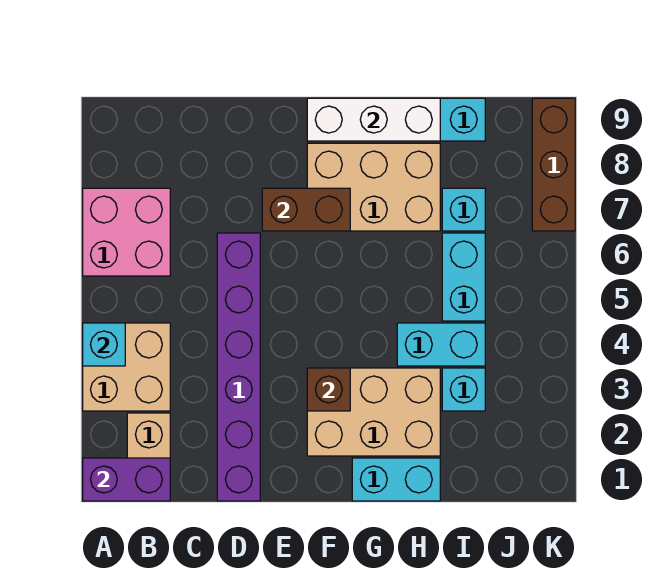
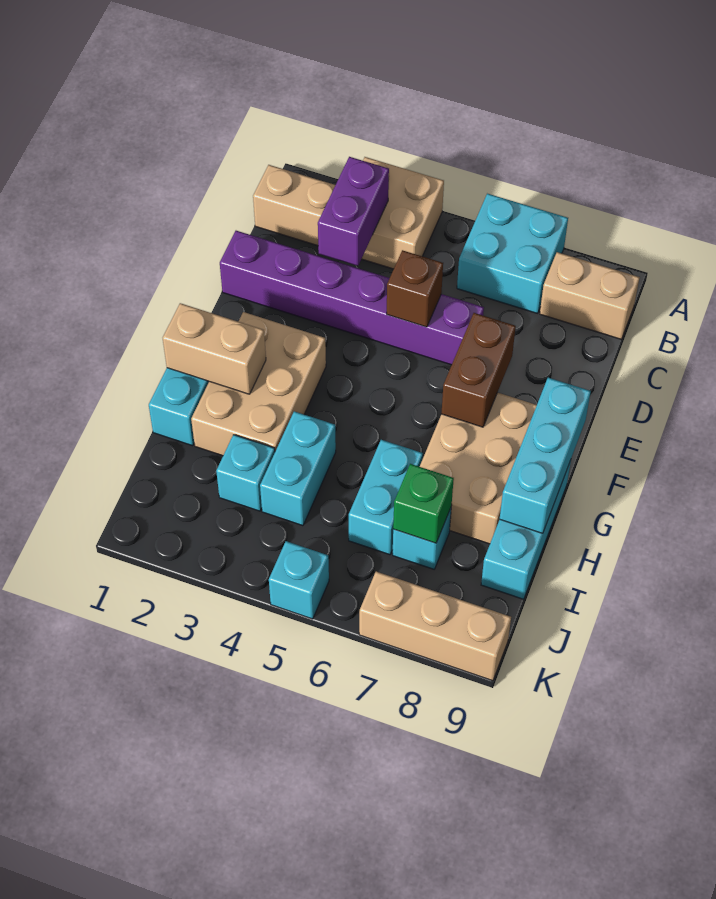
purple brick A1:B1 level 2 -> purple brick B3:C3 level 2
cyan brick A4 level 2 -> cyan brick K5 level 1
pink brick A6:B7 level 1 -> cyan brick A6:B7 level 1
none -> tan brick B8:B9 level 1
brown brick F3 level 2 -> brown brick D5 level 2
white brick F9:H9 level 2 -> cyan brick F9:H9 level 2
none -> tan brick G1:G2 level 2
cyan brick I5:I6 level 1 -> cyan brick H6:I6 level 1
none -> green brick I7 level 2
brown brick K7:K9 level 1 -> tan brick K7:K9 level 1

